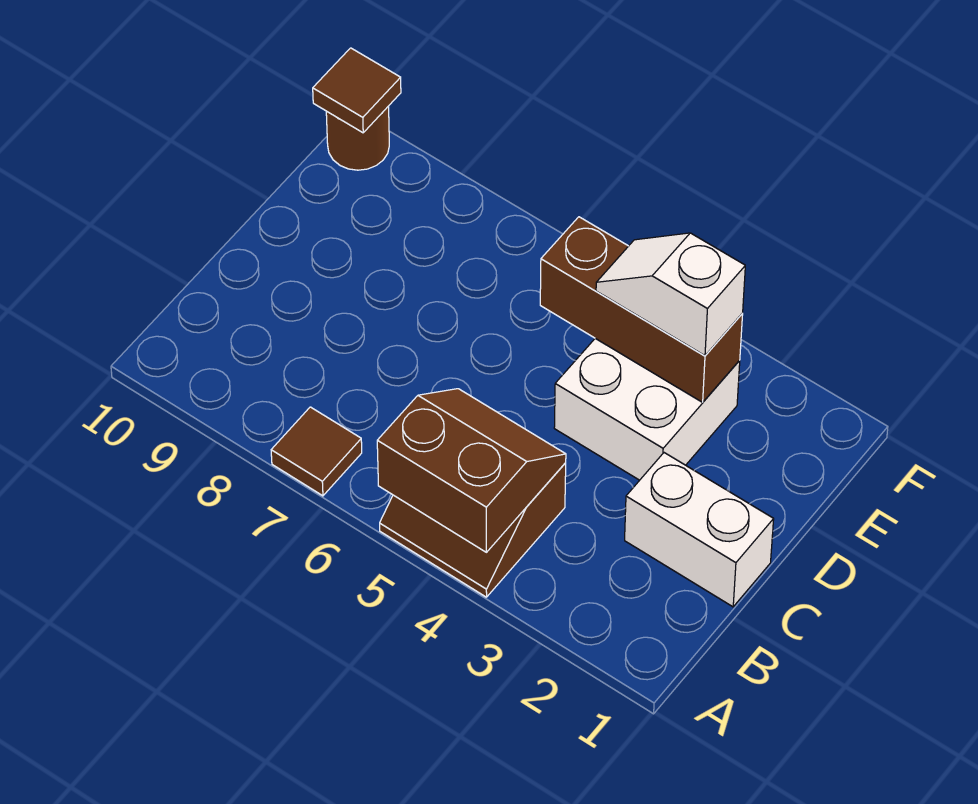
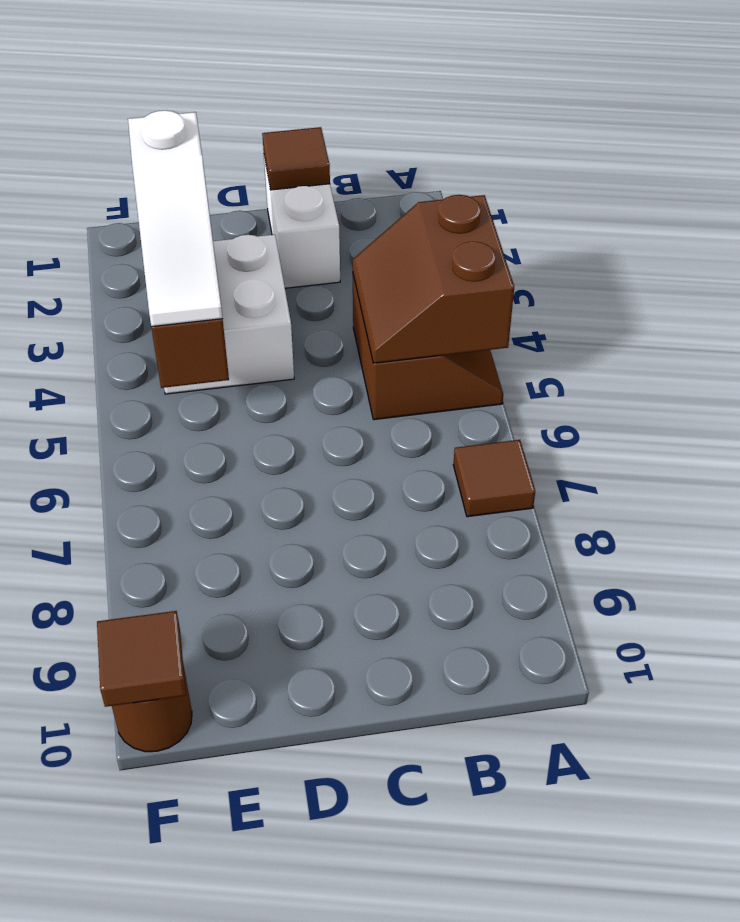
none -> brown tile C1 level 2
white slope E3:E4 level 3 top 3 -> white slope E3:E5 level 3 top 3

